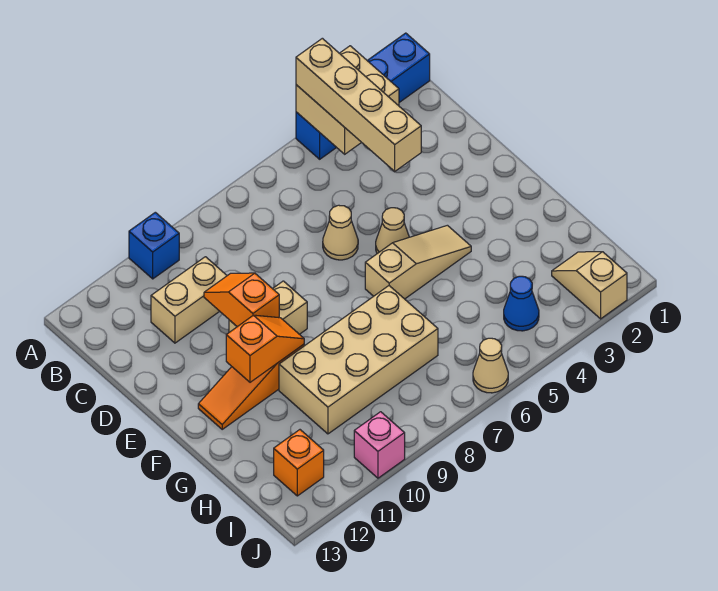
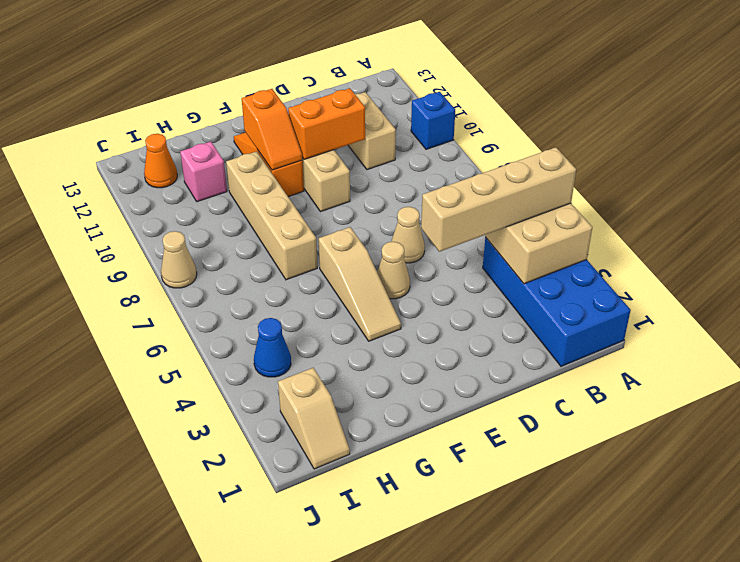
blue brick A1:A4 level 1 -> blue brick A1:B4 level 1
orange slope D10:E10 level 2 top E -> orange brick D10:E10 level 2
tan brick G7:H10 level 1 -> tan brick G7:G10 level 1
tan slope I2:J2 level 1 top J -> tan slope I1:I2 level 1 top 2
orange brick I12 level 1 -> orange cone I12 level 1
tan cone J6 level 1 -> tan cone J8 level 1
pink brick J10 level 1 -> pink brick H11 level 1

